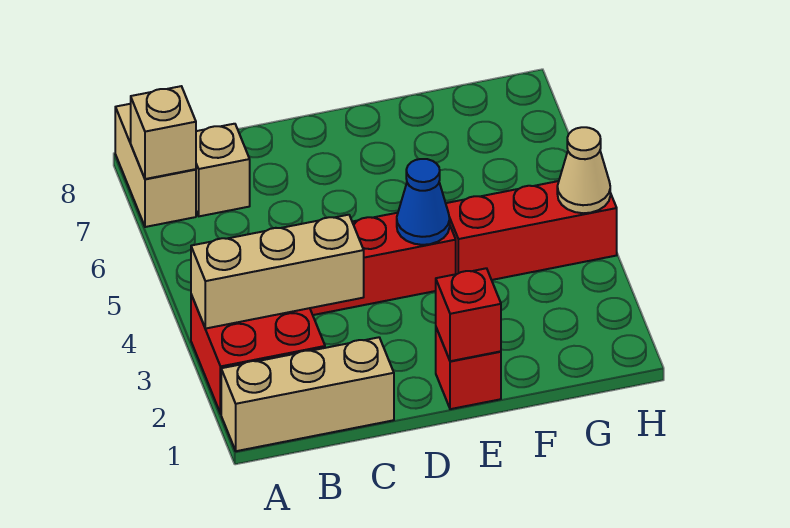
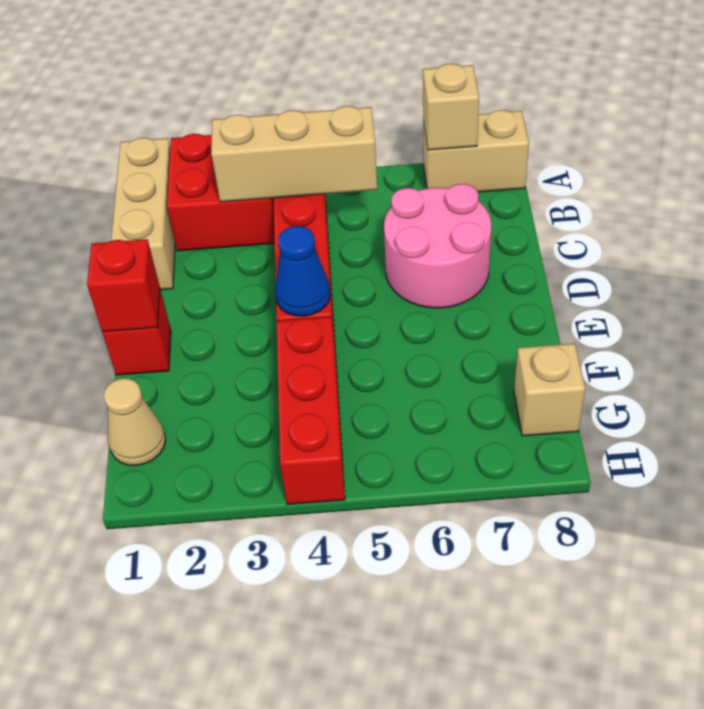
tan brick A3:C3 level 2 -> tan brick B3:B5 level 2
tan brick B7 level 1 -> tan brick G8 level 1
none -> pink round brick C6:D7 level 1
tan cone H4 level 2 -> tan cone G1 level 1

